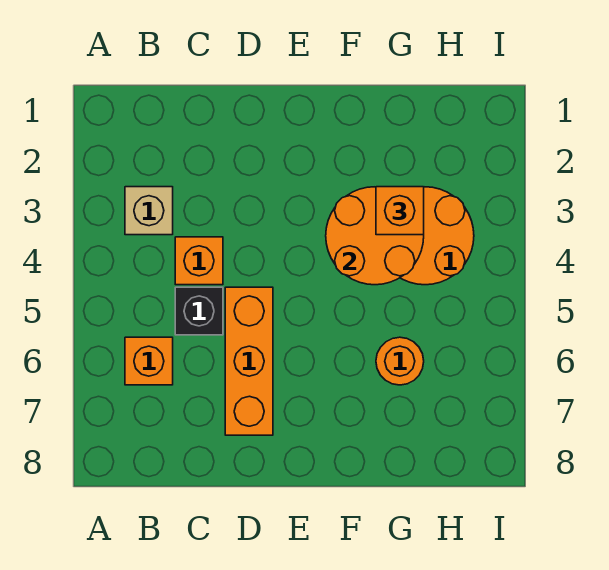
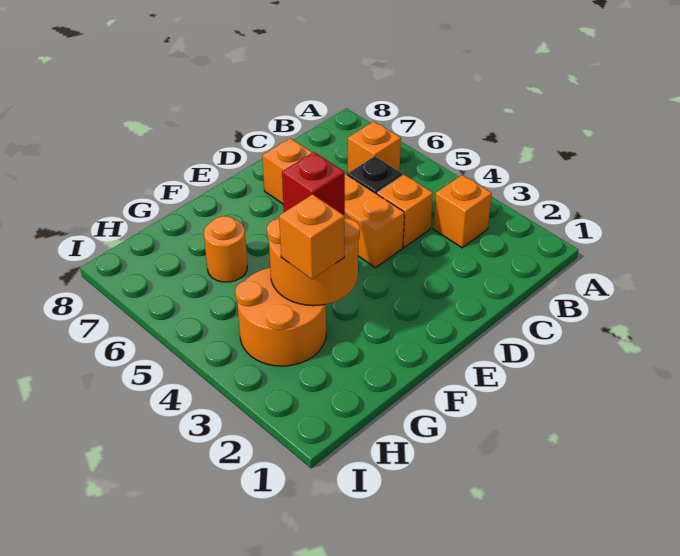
tan brick B3 level 1 -> orange brick B3 level 1
orange brick D5:D7 level 1 -> orange brick D4:D7 level 1
none -> red brick F4 level 3

